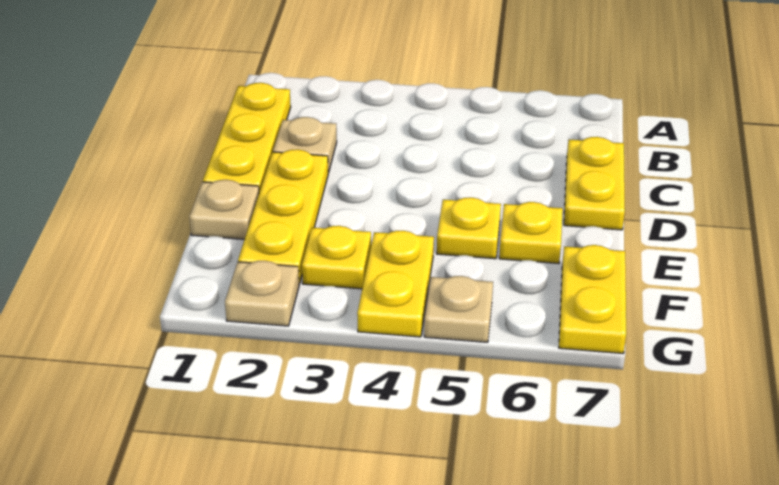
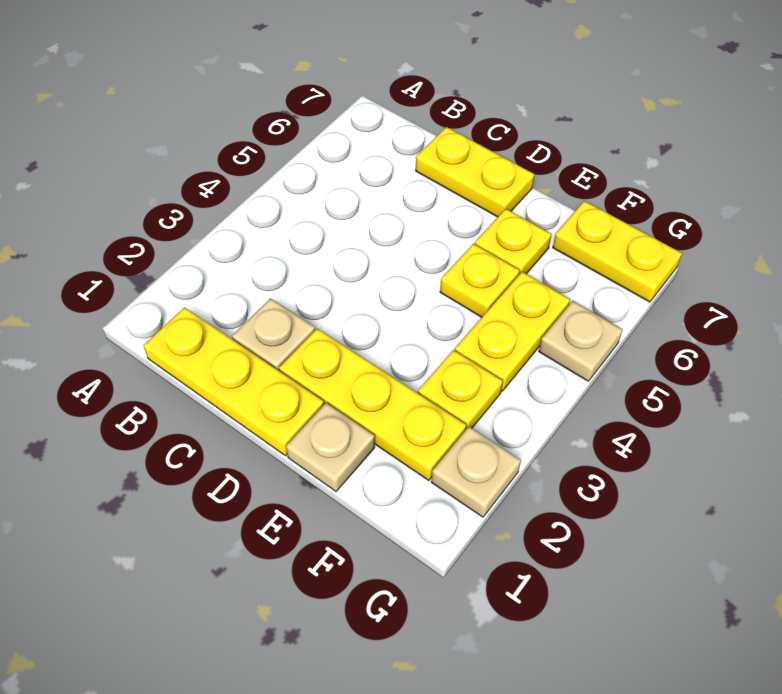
yellow plate F4:G4 level 1 -> yellow plate F4:F5 level 1

